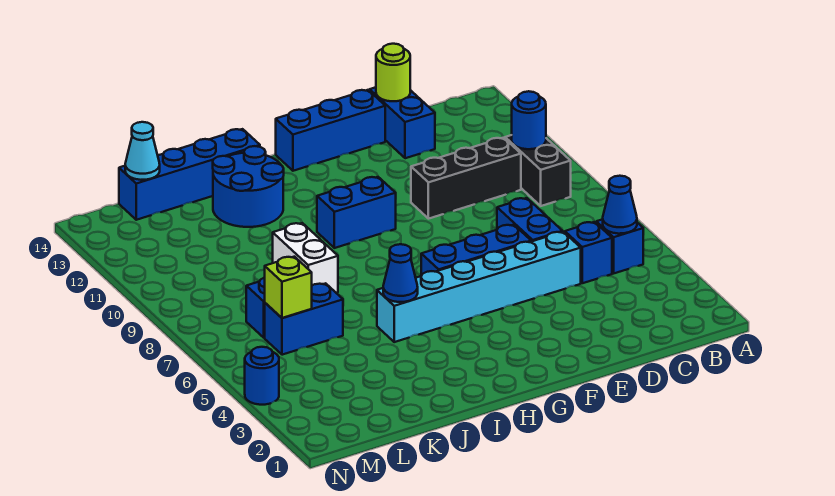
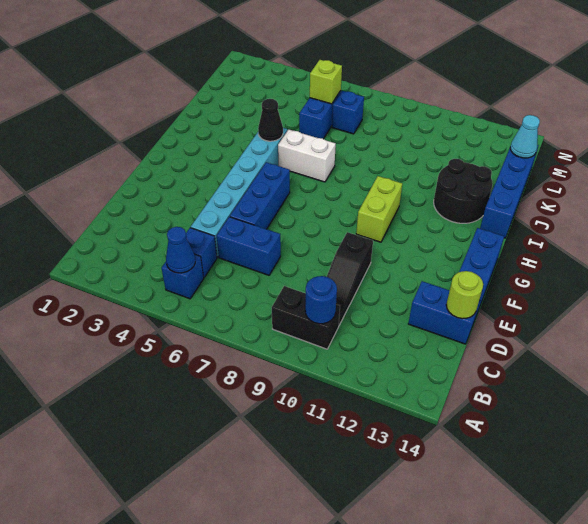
black brick C10:E10 level 1 -> black slope C10:E10 level 1 top E
blue brick G10:H10 level 1 -> lime brick G10:H10 level 1
blue cone I5 level 2 -> black cone I5 level 2
blue round brick I12:J13 level 1 -> black round brick I12:J13 level 1
white brick J8:J9 level 1 -> white brick I6:I7 level 1
blue round brick N4 level 1 -> none

